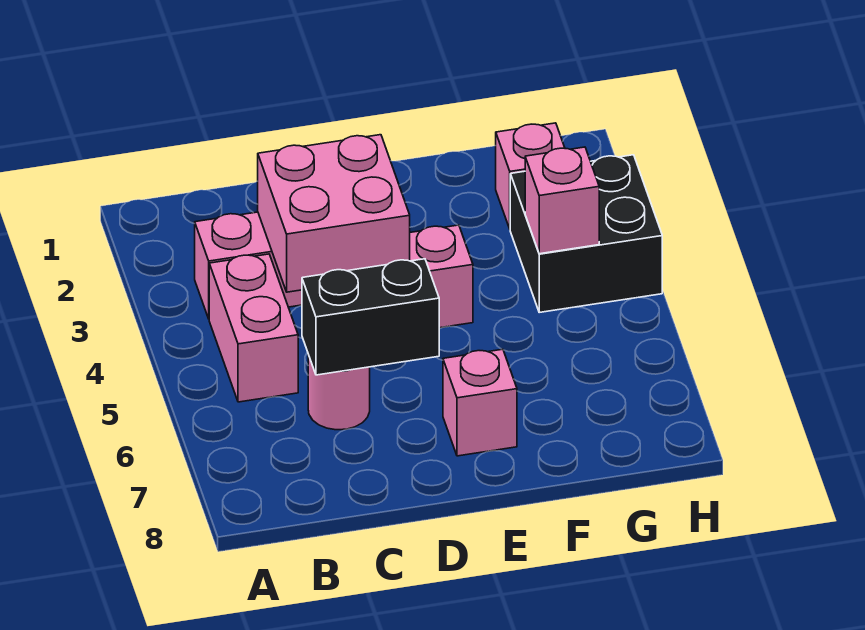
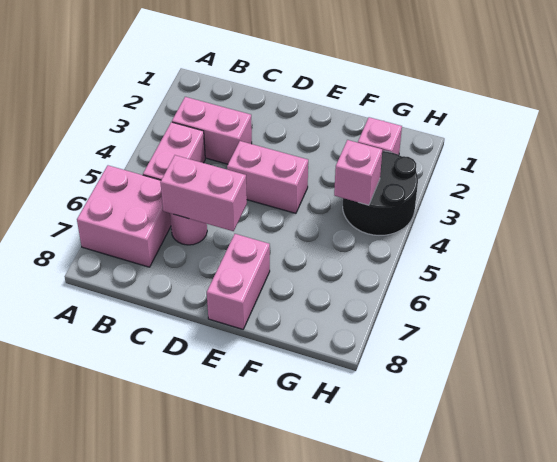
pink brick C3:D4 level 2 -> pink brick A6:B7 level 1
black brick C6:D6 level 2 -> pink brick C6:D6 level 2
pink brick E7 level 1 -> pink brick E7:E8 level 1
black brick G3:H4 level 1 -> black round brick G3:H4 level 1

